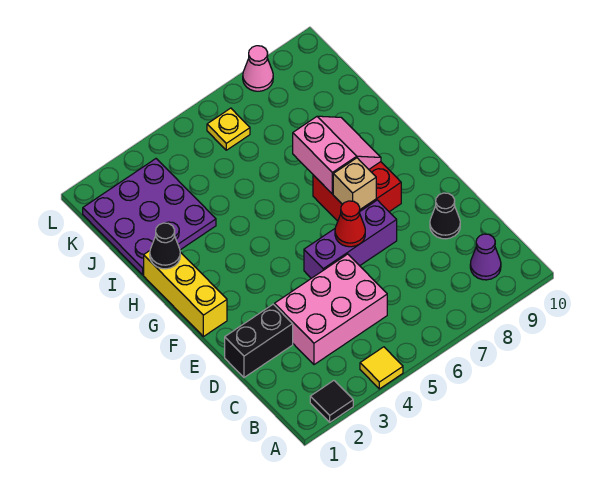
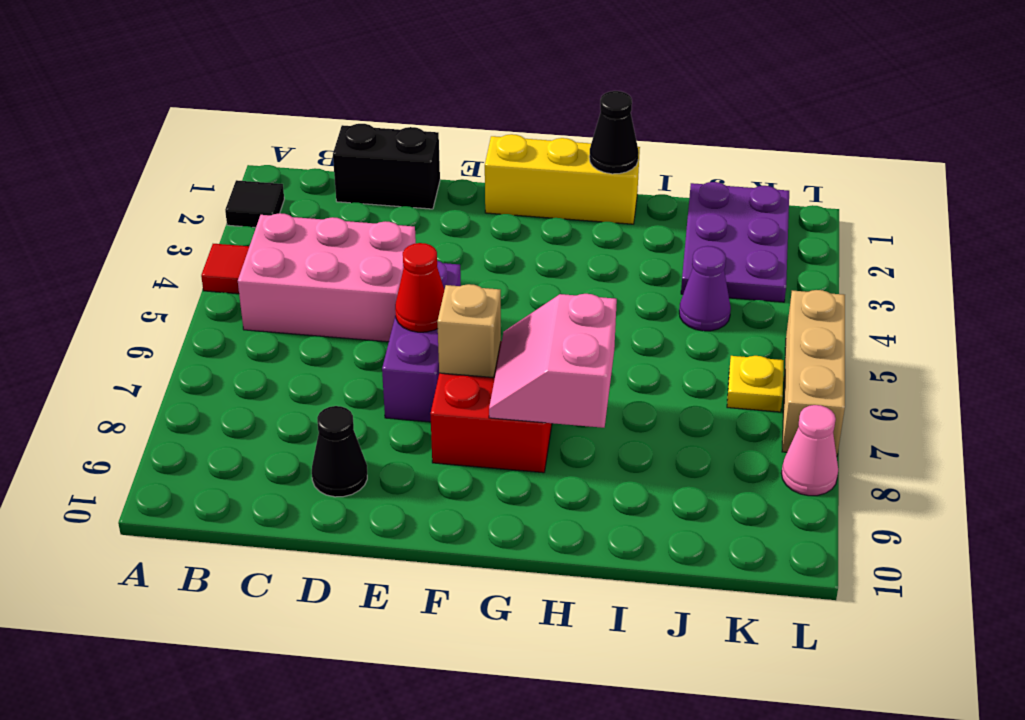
yellow tile A4 level 1 -> red tile A4 level 1
purple cone B9 level 1 -> purple cone J4 level 1
pink brick C3:D5 level 1 -> pink brick B4:D5 level 1
black brick D1:D2 level 1 -> black brick C1:D1 level 1
pink slope G7:H8 level 2 top 7 -> pink slope G7:H8 level 2 top H
purple plate I1:K3 level 1 -> purple plate J1:K3 level 1
none -> tan brick L5:L7 level 1

